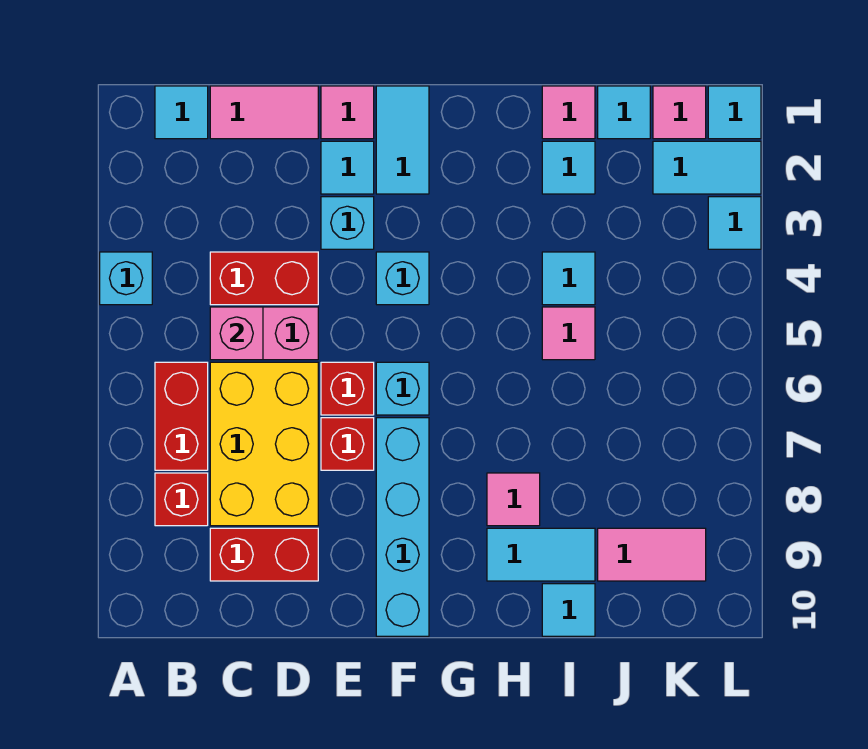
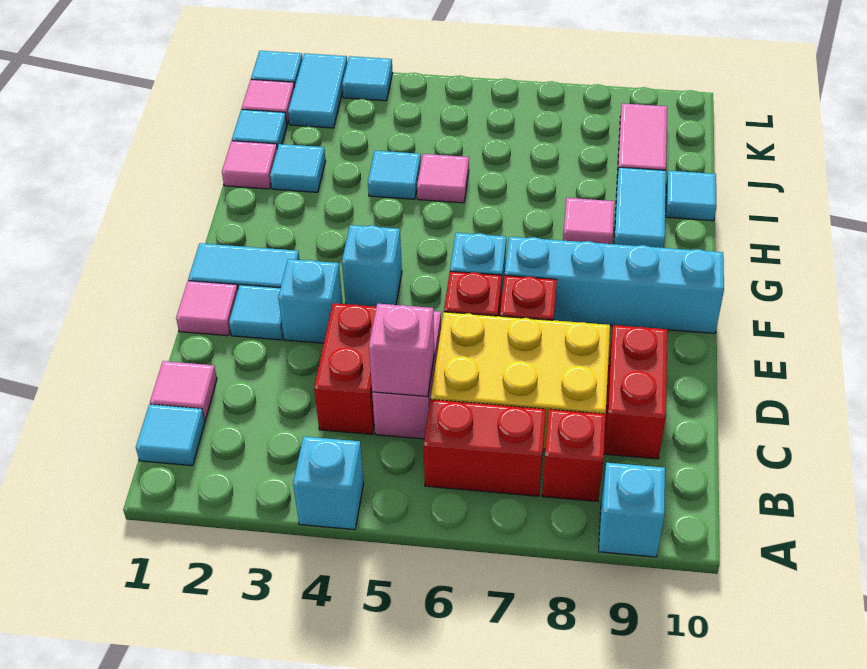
none -> cyan brick A9 level 1
pink tile C1:D1 level 1 -> pink tile C1 level 1

